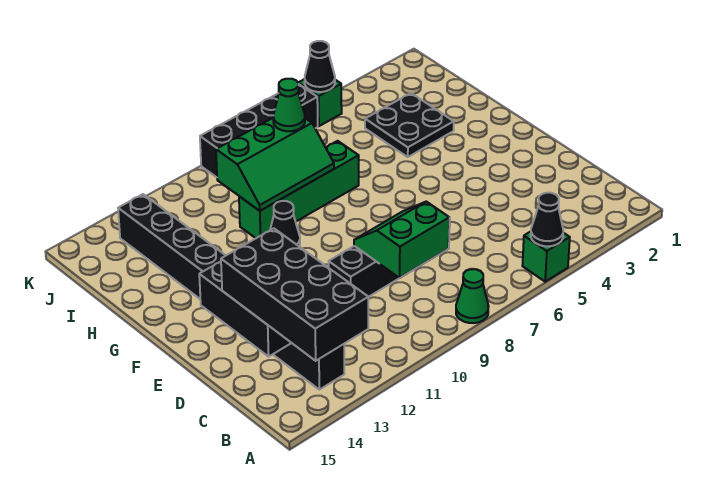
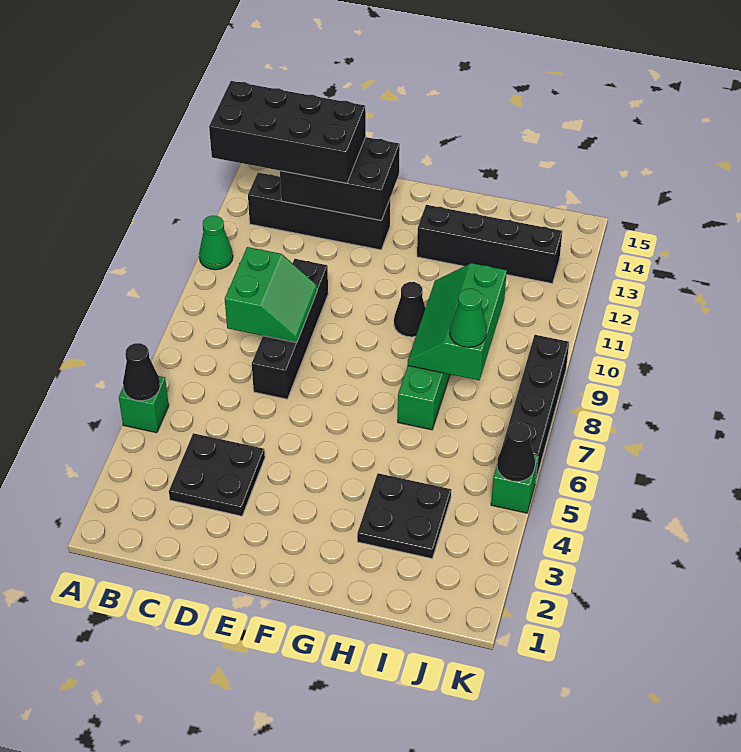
green cone A8 level 1 -> green cone A11 level 1
none -> black plate C3:D4 level 1

